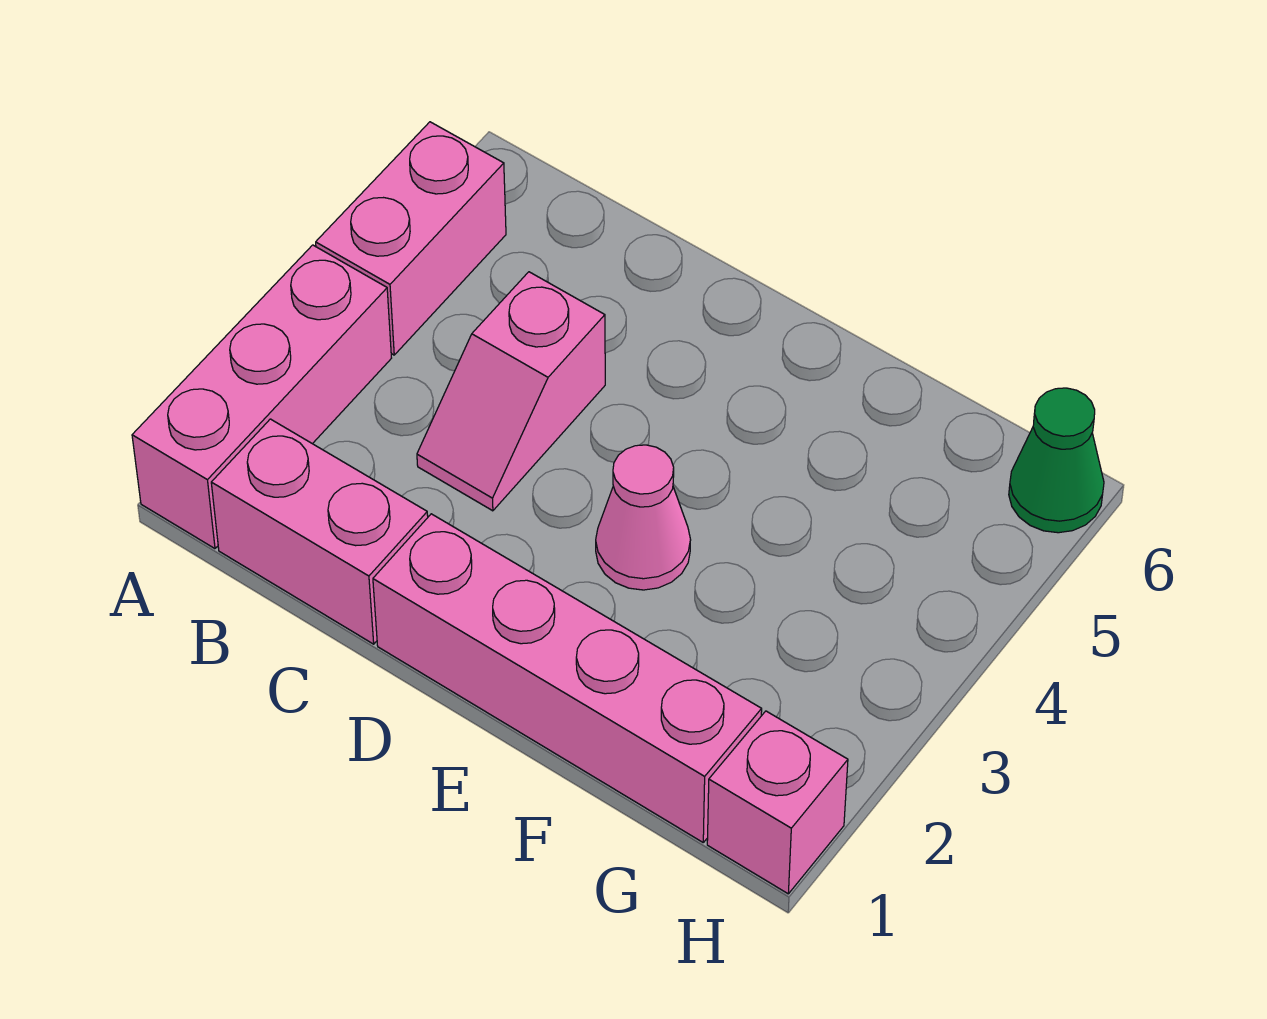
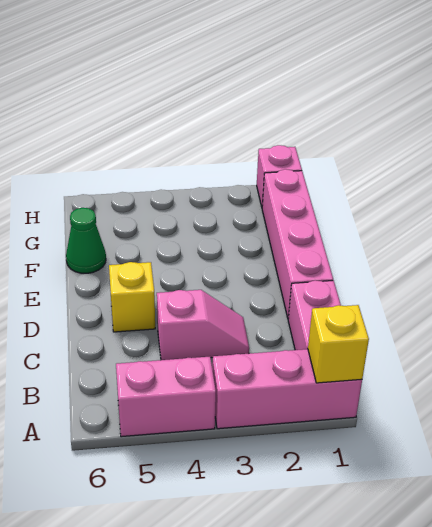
none -> yellow brick A1 level 2
none -> yellow brick D5 level 1
pink cone E3 level 1 -> none
green cone H6 level 1 -> green cone F6 level 1

